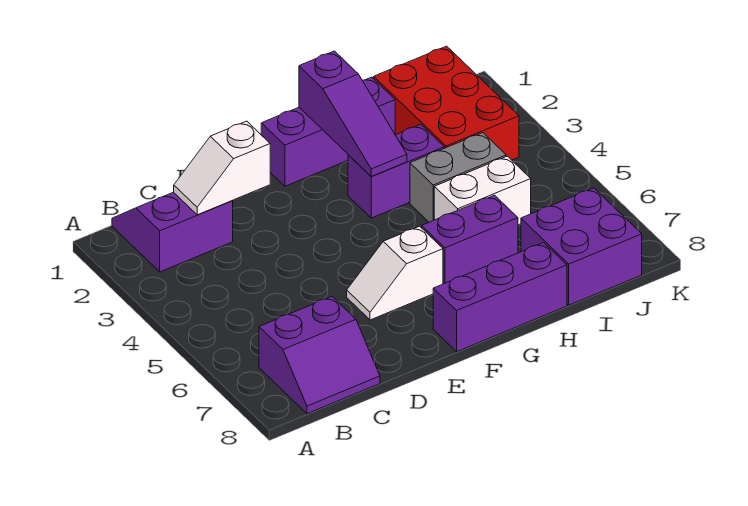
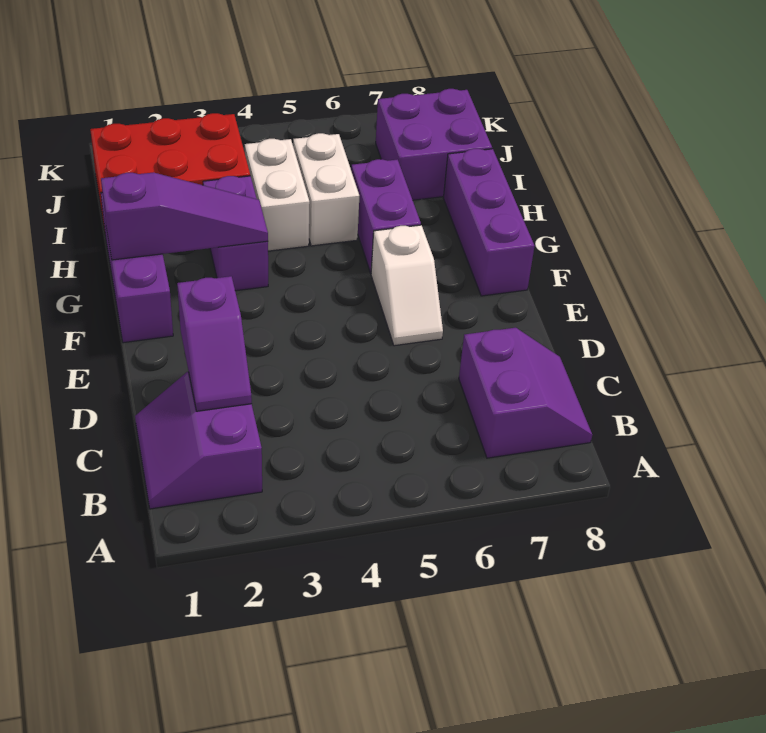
white slope C2:D2 level 2 top D -> purple slope C2:D2 level 2 top D
grey brick H4:I4 level 1 -> white brick H4:I4 level 1

